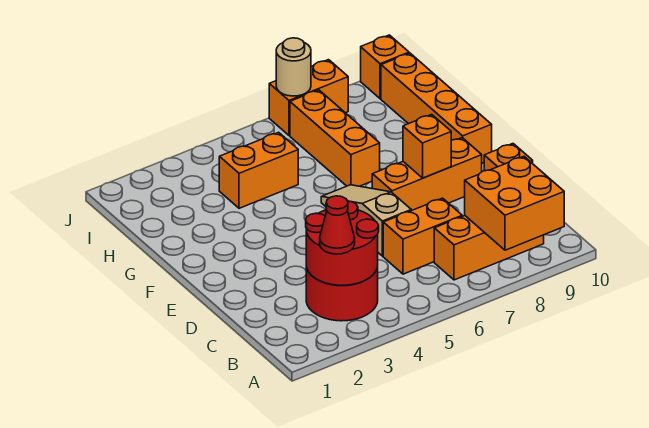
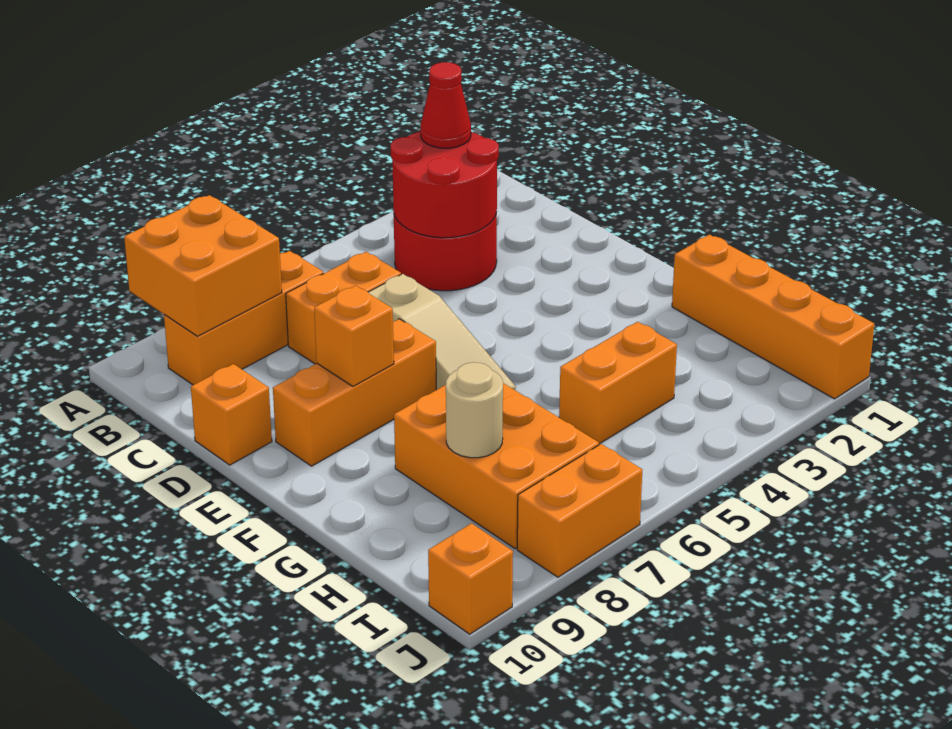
orange brick F10:I10 level 1 -> orange brick G1:J1 level 1
orange brick G7:I7 level 1 -> orange brick G7:I8 level 1
tan round brick J7 level 2 -> tan round brick H8 level 2

